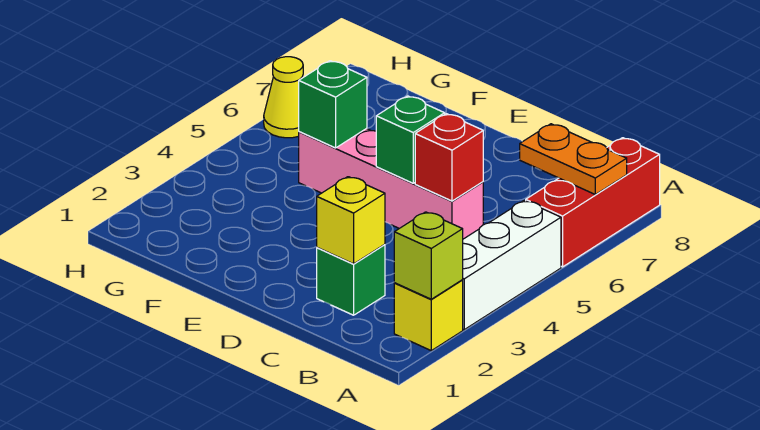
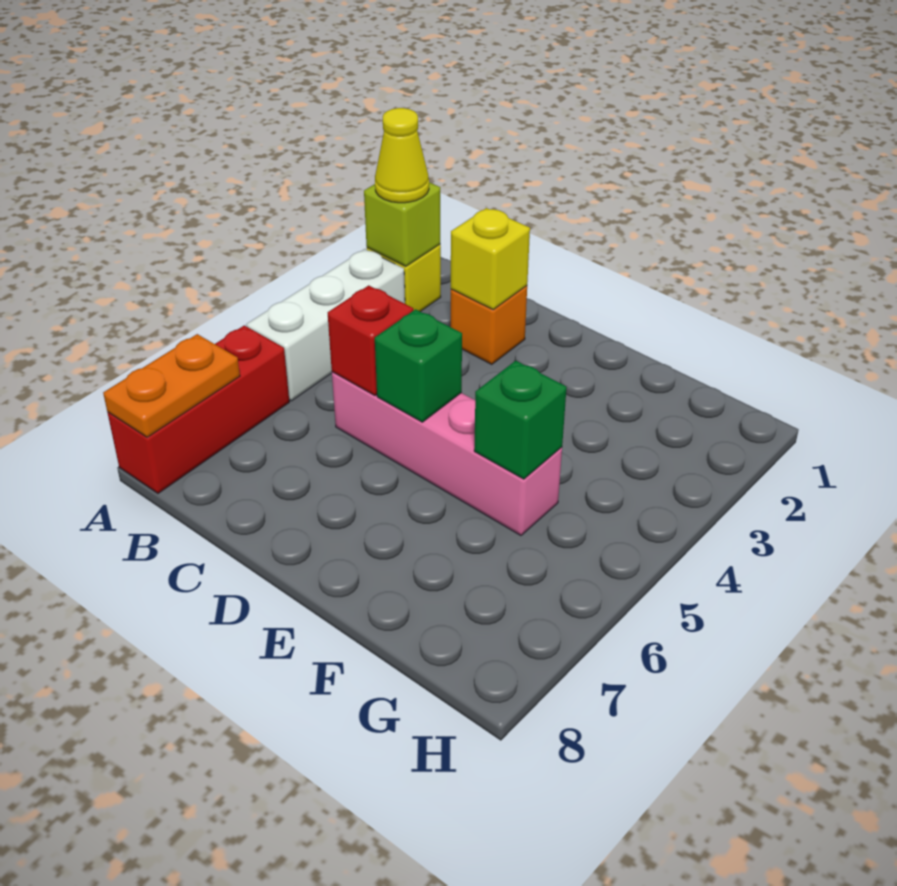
orange plate A7:B7 level 2 -> orange plate A7:A8 level 2
green brick C2 level 1 -> orange brick C2 level 1
yellow cone H6 level 1 -> yellow cone A2 level 3

